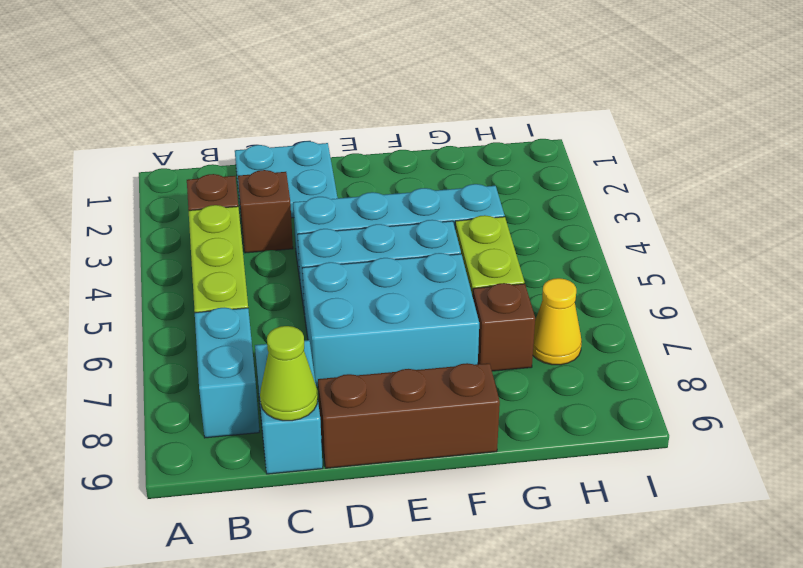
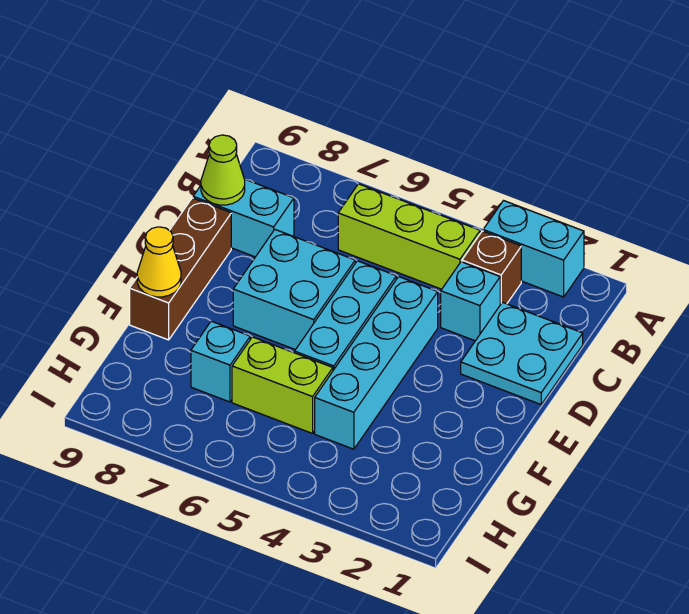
cyan brick B7:B8 level 1 -> cyan brick A2:A3 level 1
brown brick C3 level 1 -> cyan brick C3 level 1
cyan brick D6:F7 level 1 -> cyan brick D6:E7 level 1
brown brick G7 level 1 -> cyan brick G7 level 1
yellow cone H7 level 1 -> yellow cone F9 level 2

